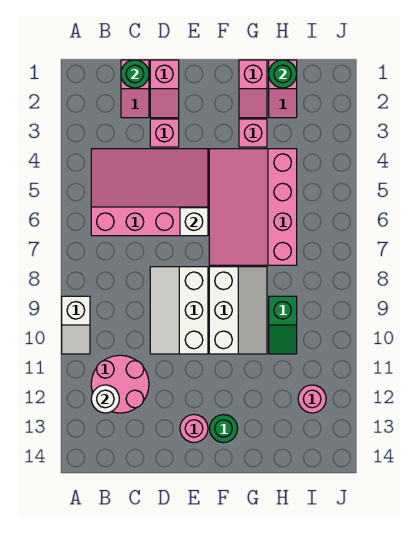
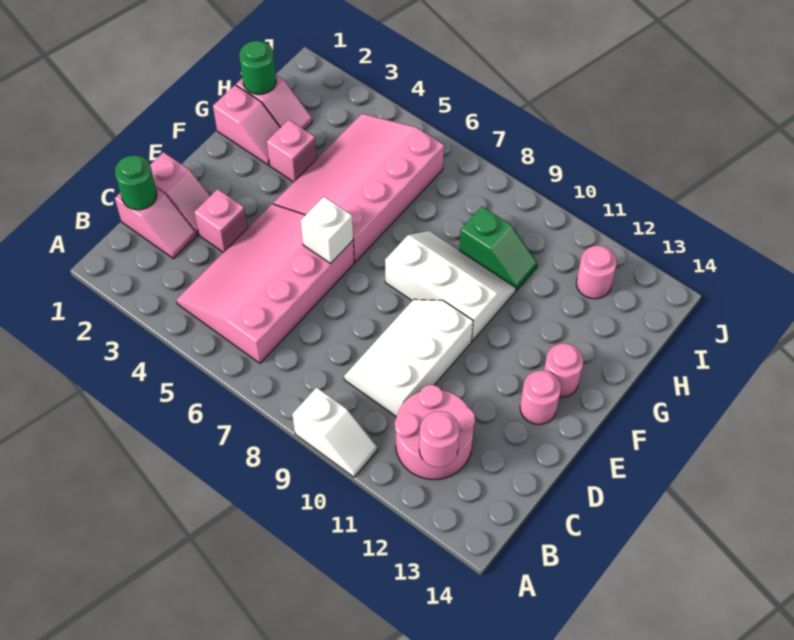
white round brick B12 level 2 -> pink round brick B12 level 2
white slope D8:E10 level 1 top E -> white slope C9:E10 level 1 top 10
pink slope F4:H7 level 1 top H -> pink slope F4:I6 level 1 top 6
green round brick F13 level 1 -> pink round brick F13 level 1

